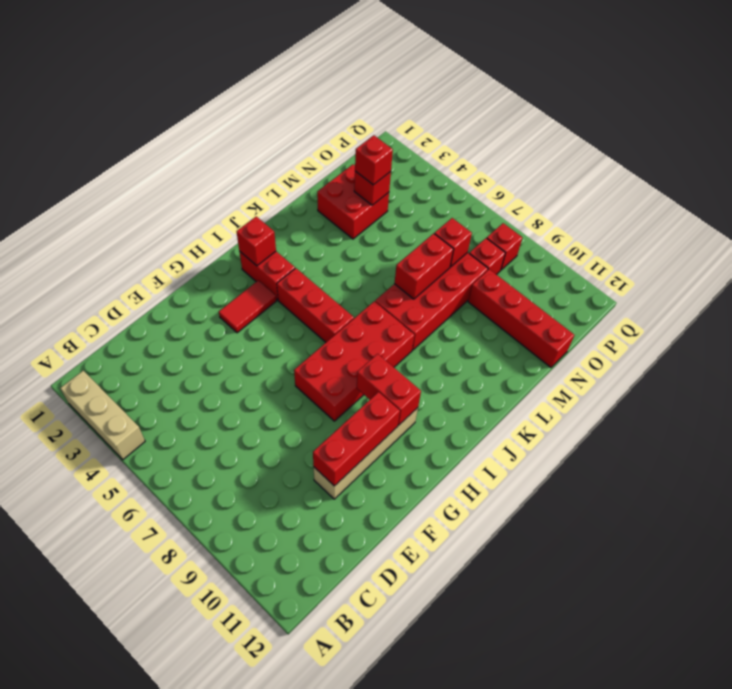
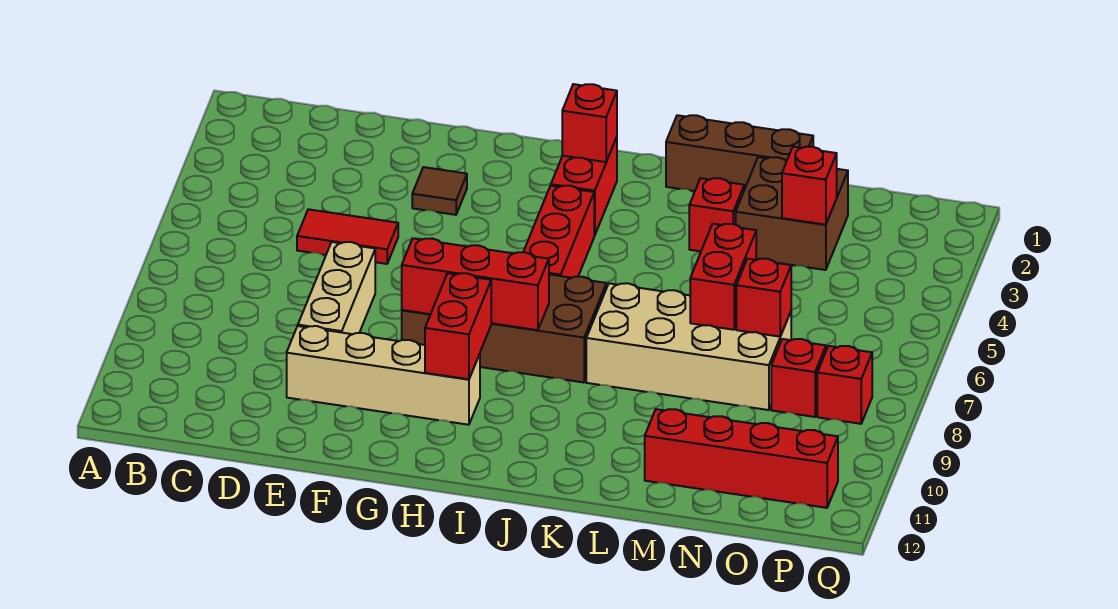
tan brick A2:A4 level 1 -> tan brick E7:E9 level 1
red brick E10:G10 level 2 -> red brick G8:I8 level 2
none -> brown tile F3 level 1
red tile G3:H3 level 1 -> red tile D5:E5 level 1
red brick G7:J8 level 1 -> brown brick G7:J8 level 1
none -> brown brick K1:M1 level 1
red brick K7:N8 level 1 -> tan brick K7:N8 level 1
red brick L7:M7 level 2 -> red brick M6:M7 level 2
red brick M2:N3 level 1 -> brown brick M2:N3 level 1
red brick N3 level 3 -> red brick L3 level 1
red brick N9:N12 level 1 -> red brick M11:P11 level 1

